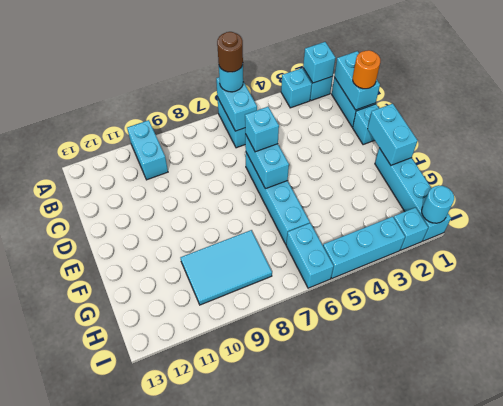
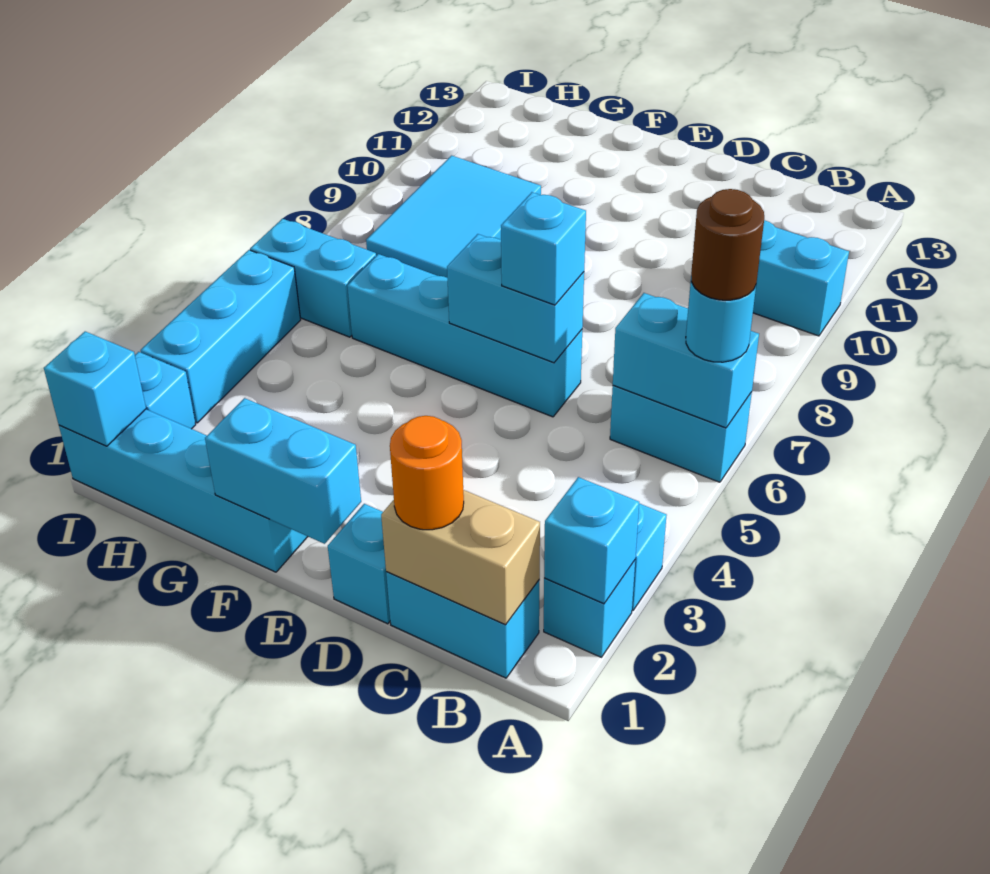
cyan brick B1:C1 level 2 -> tan brick B1:C1 level 2
cyan round brick I1 level 2 -> cyan brick I1 level 2

